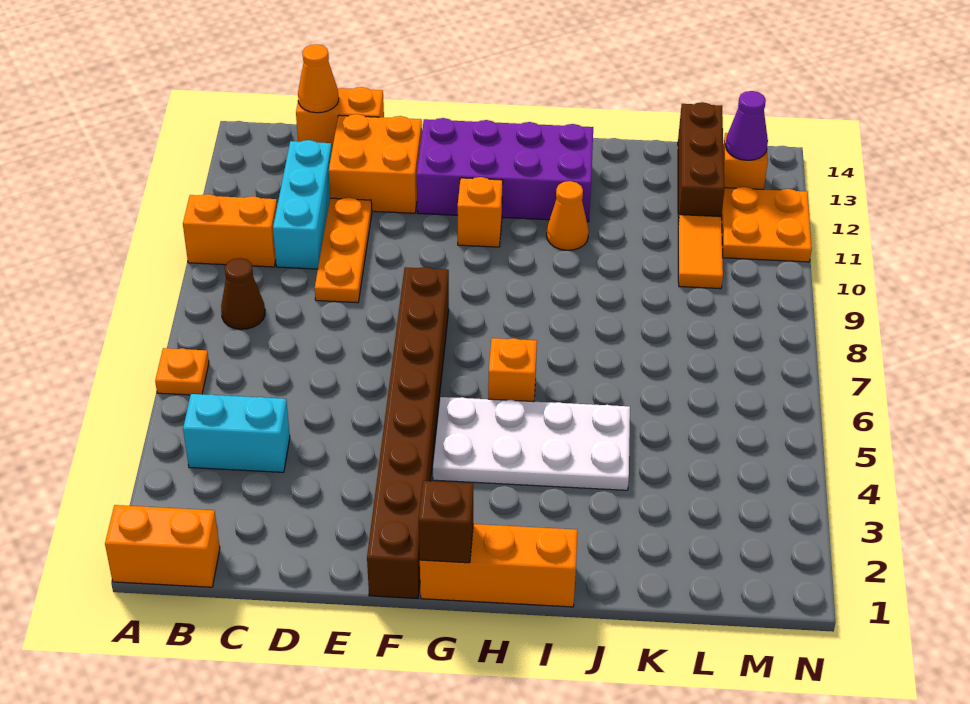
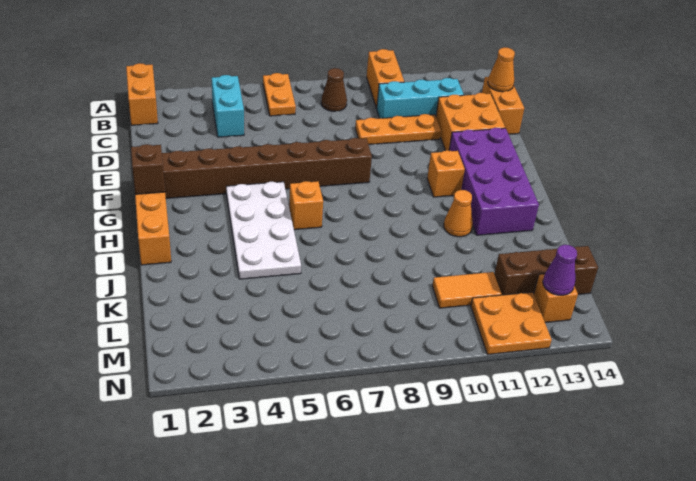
orange plate A6 level 1 -> orange plate A6:B6 level 1

